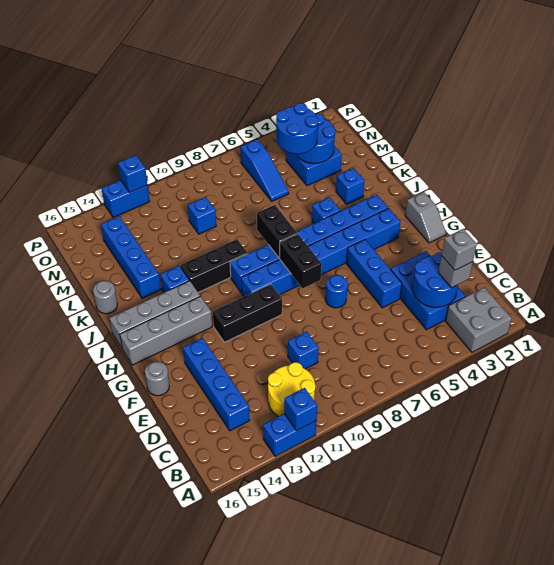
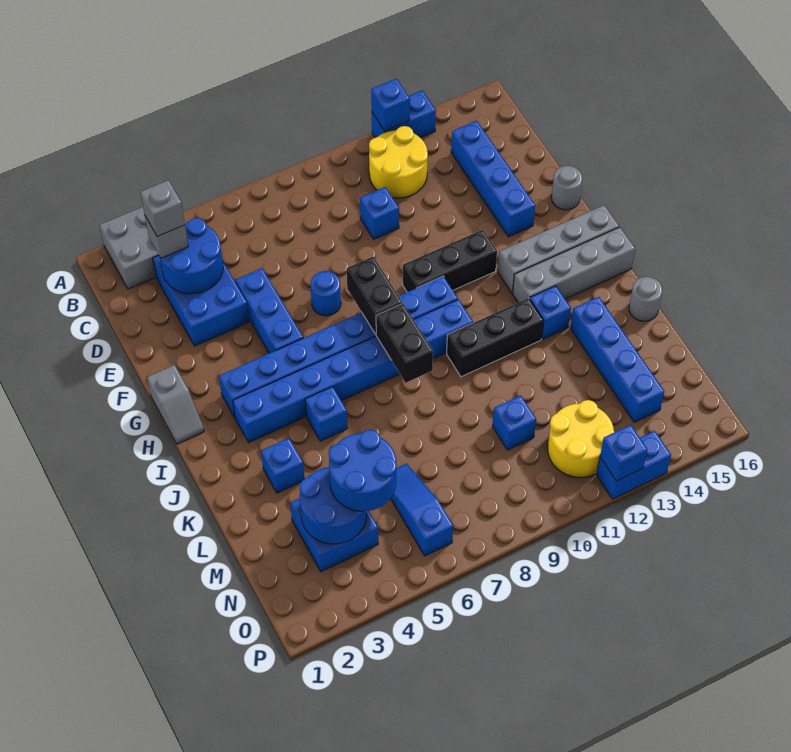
grey slope G1:H1 level 1 top H -> grey slope G1:H1 level 1 top G
none -> yellow round brick N11:O12 level 1

